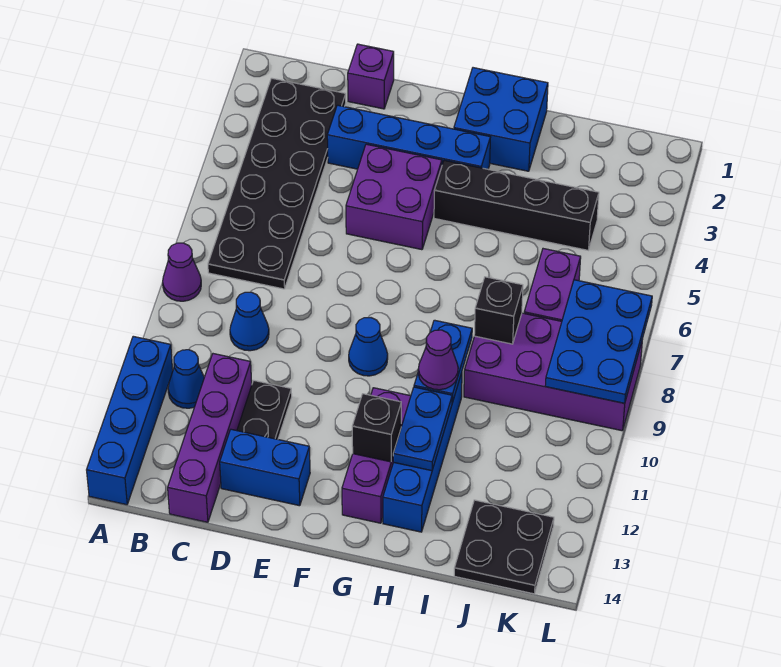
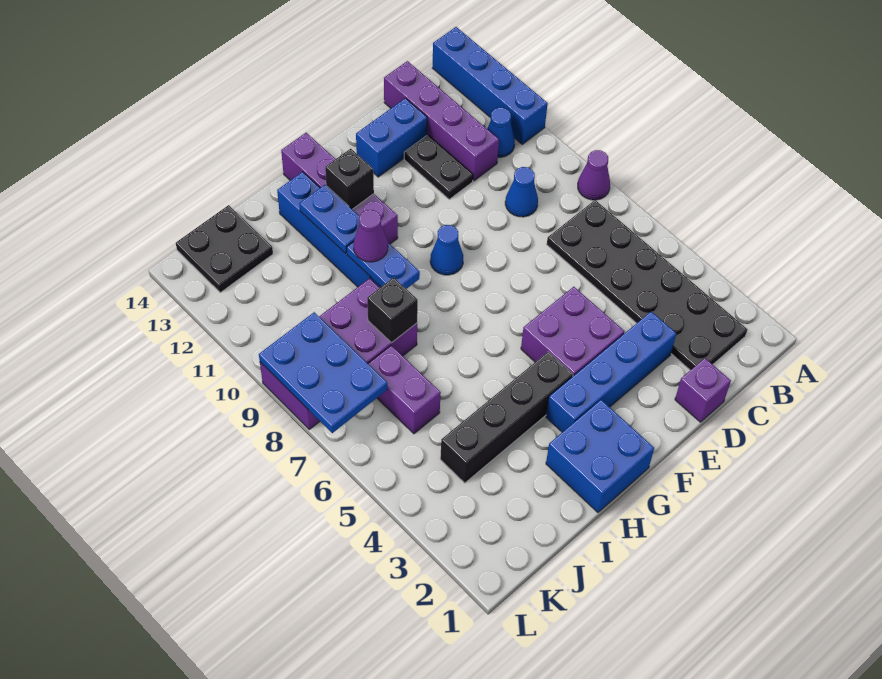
purple brick G11:G13 level 1 -> purple brick G11:G14 level 1

